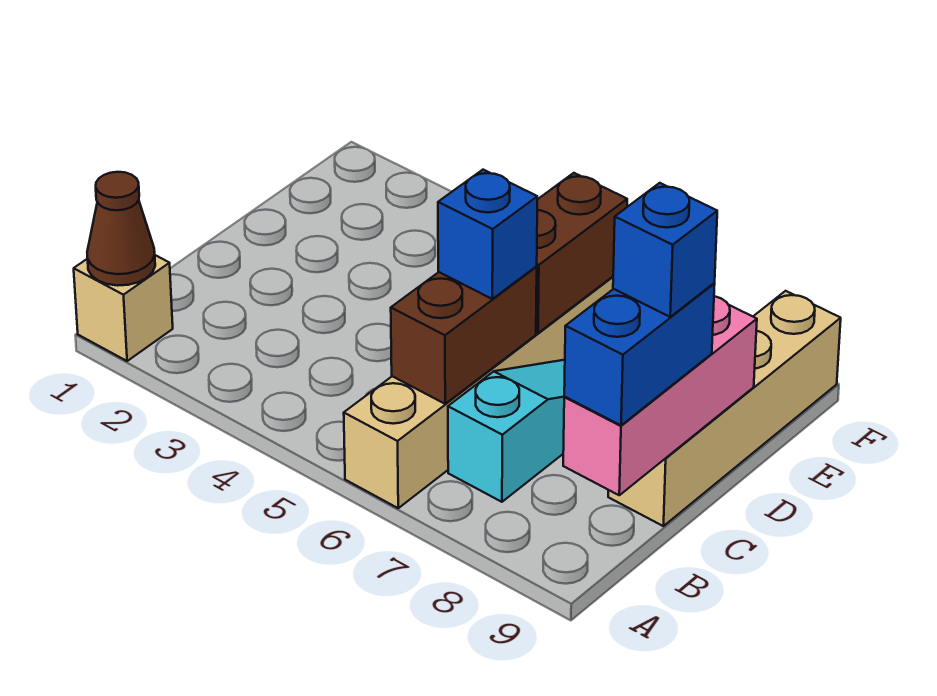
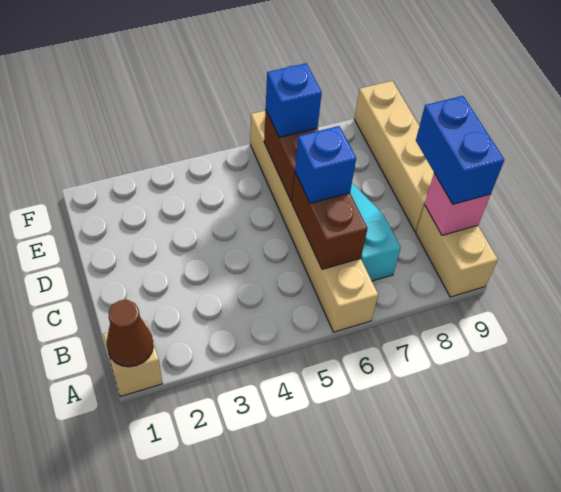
none -> tan brick A9:B9 level 1
pink brick B9:D9 level 2 -> pink brick B9 level 2
blue brick C9 level 4 -> blue brick E6 level 3

